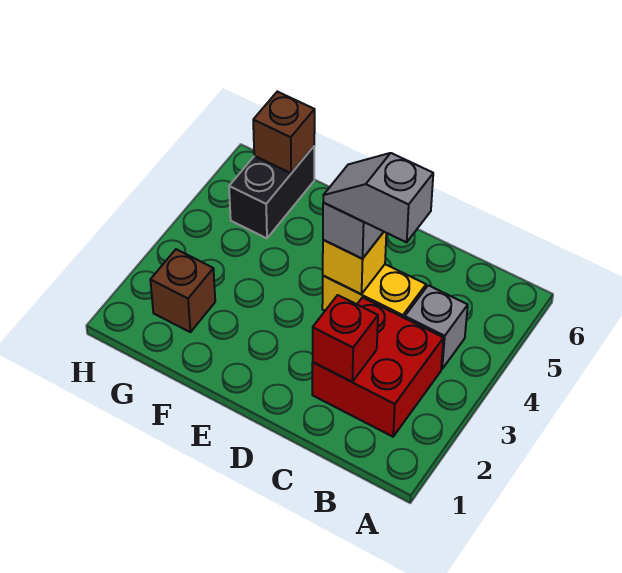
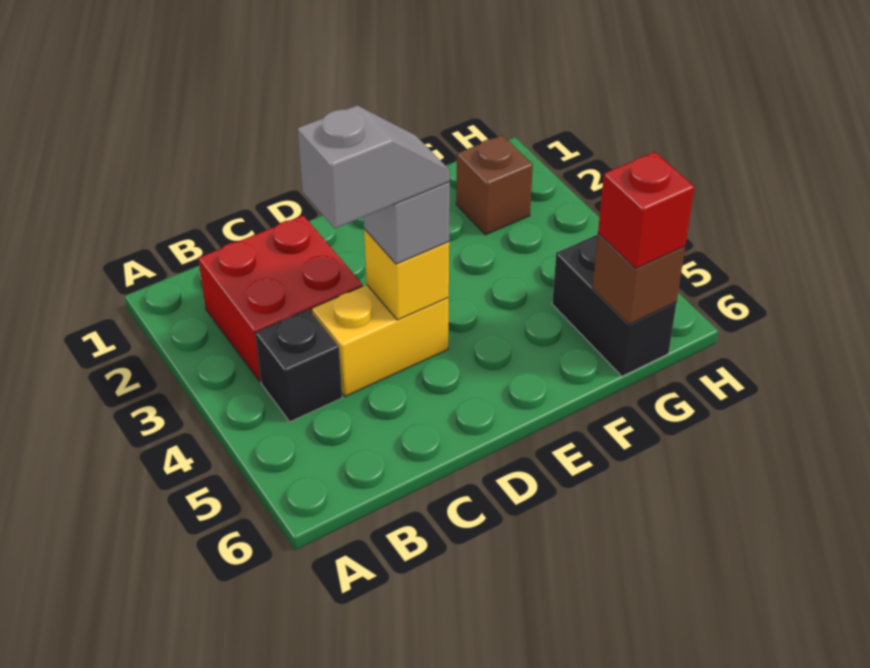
grey brick B4 level 1 -> black brick B4 level 1
red brick C2 level 2 -> red brick G6 level 3

